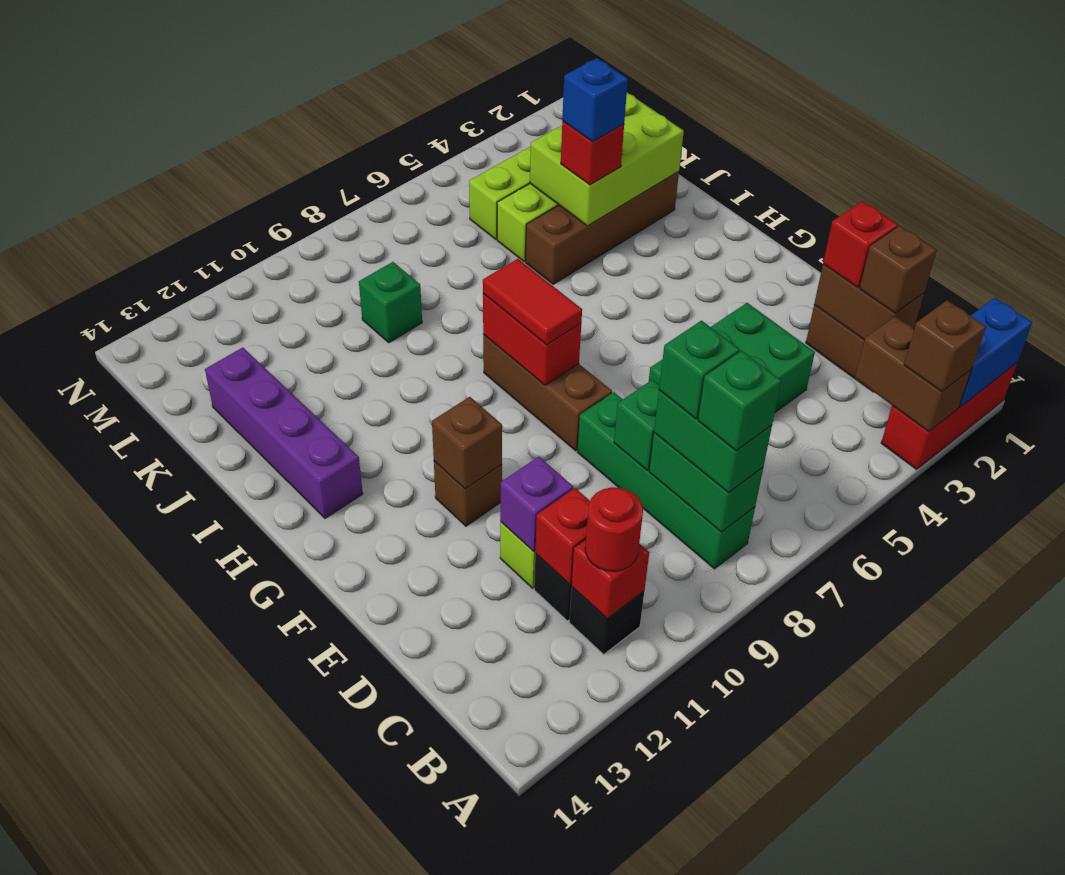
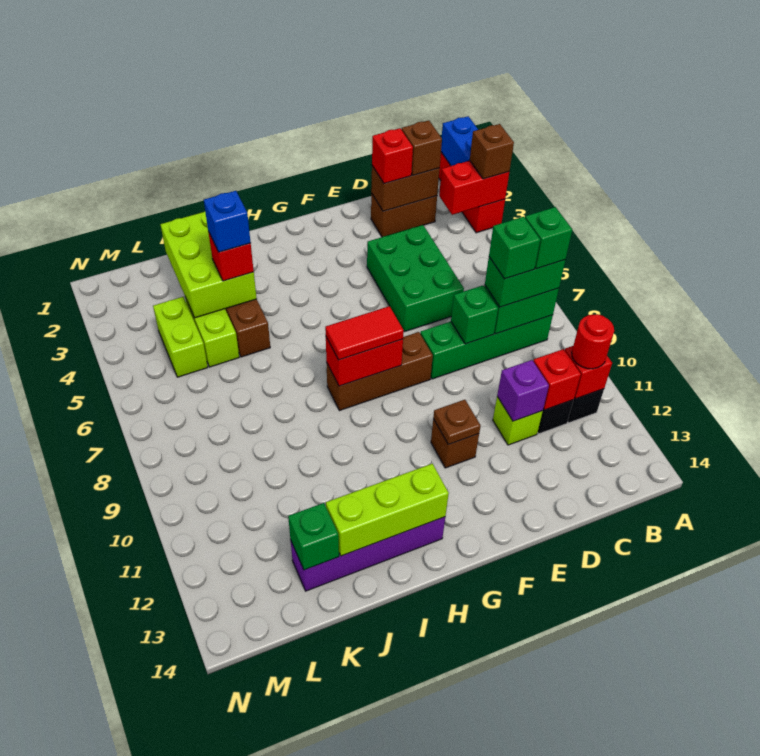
brown brick A3:B3 level 2 -> red brick A3:B3 level 2
brown brick F11 level 2 -> brown plate F11 level 2
none -> lime brick H13:J13 level 2
green brick K9 level 1 -> green brick K13 level 2

